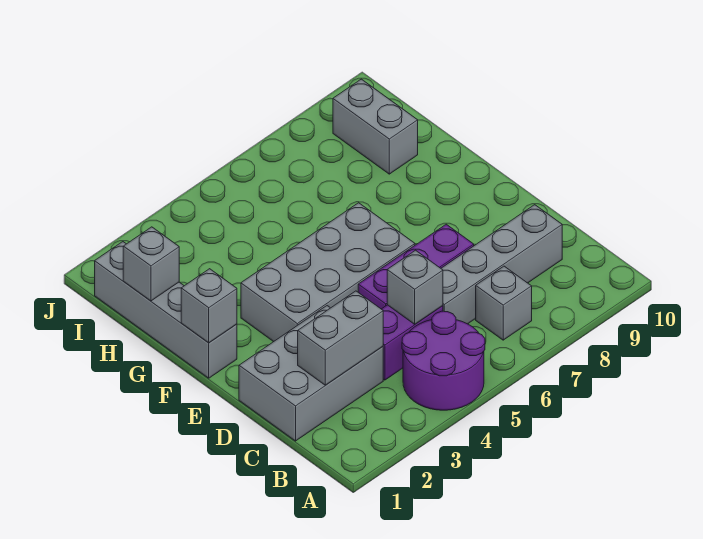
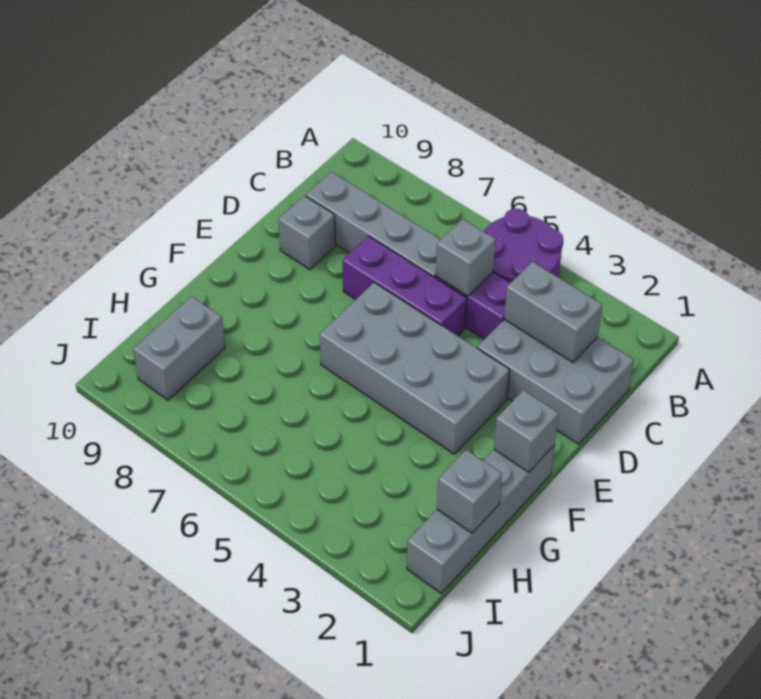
grey brick B7 level 1 -> grey brick D9 level 1

